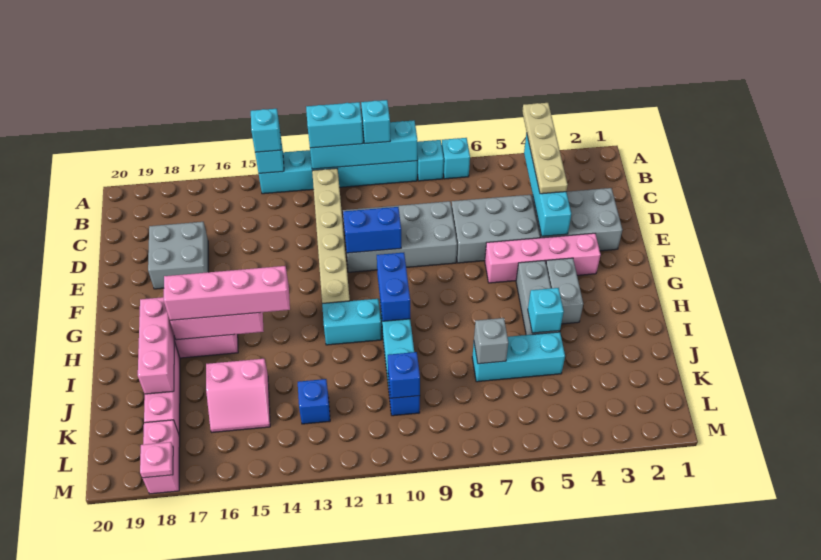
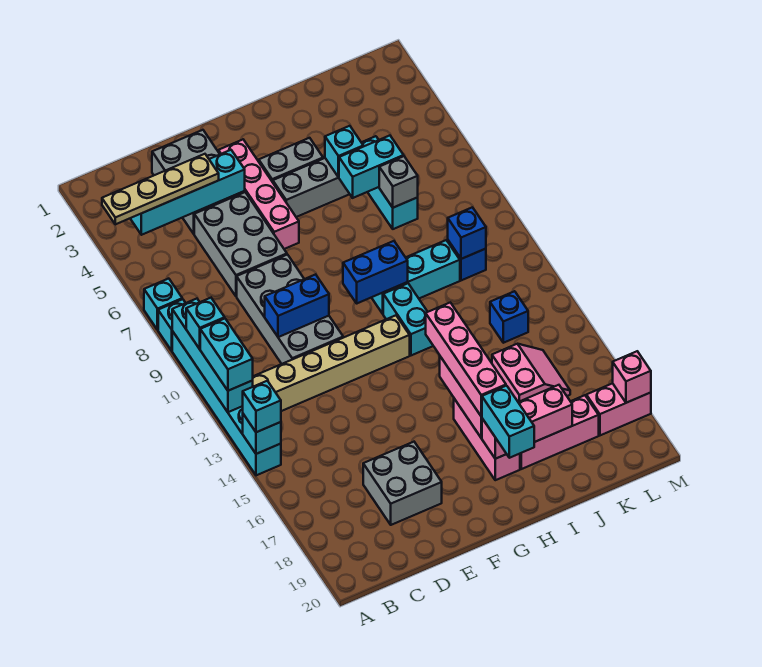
blue brick E10:E11 level 2 -> blue brick D10:E10 level 2
none -> cyan brick H18:H19 level 3
none -> cyan brick I6:J6 level 2
pink plate M18 level 2 -> pink brick M18 level 2

